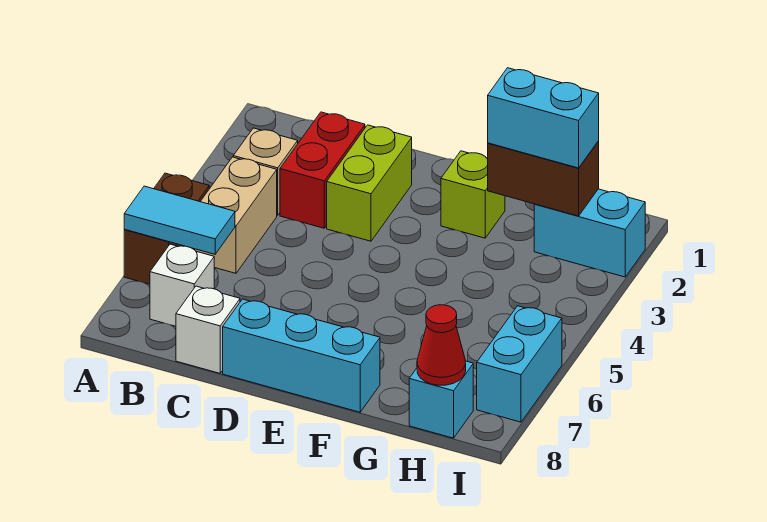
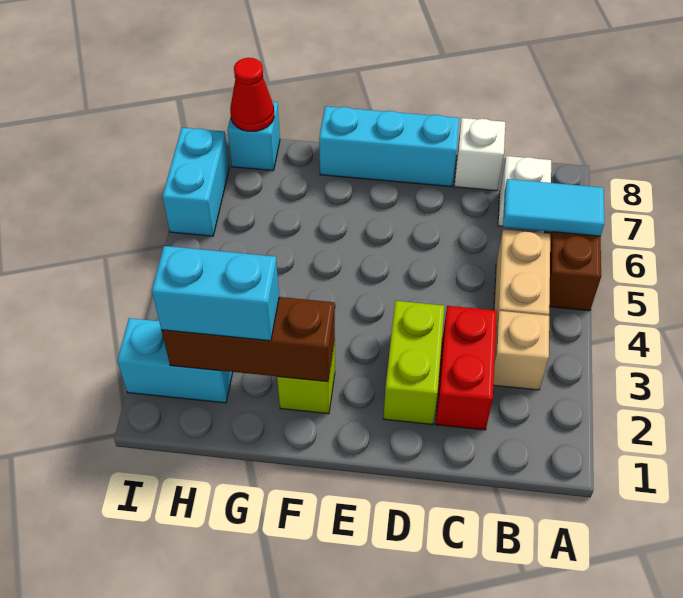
brown brick G2:H2 level 2 -> brown brick F2:H2 level 2

